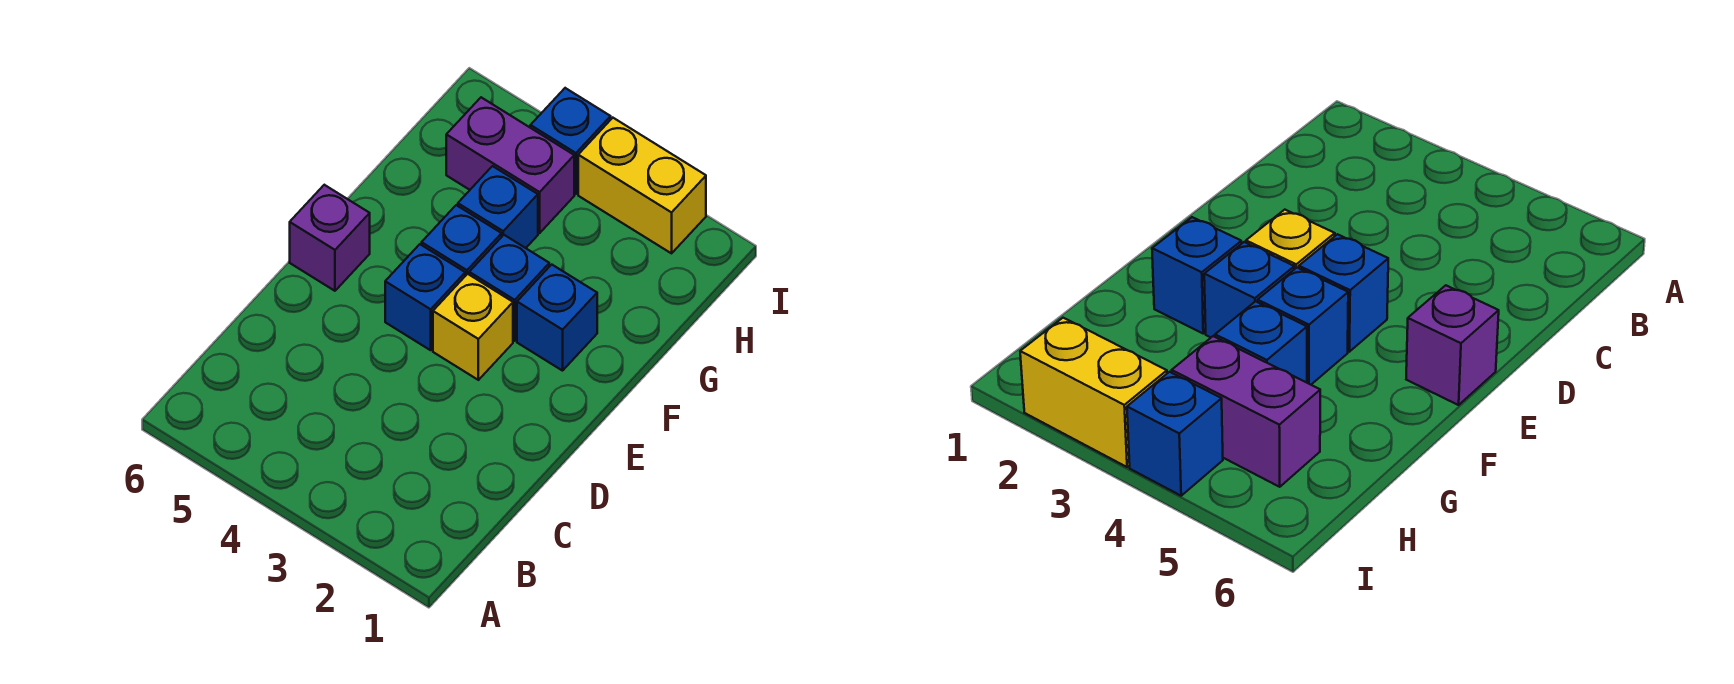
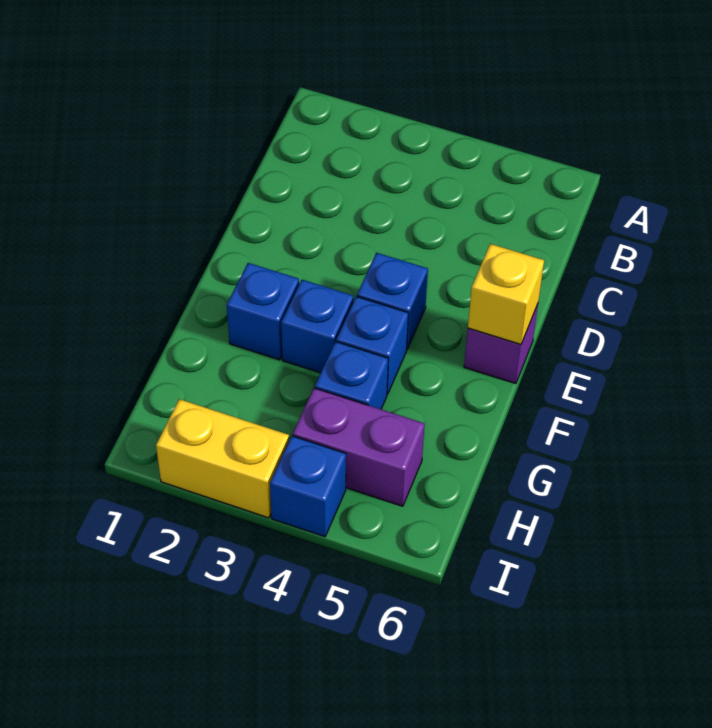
yellow brick E3 level 1 -> yellow brick E6 level 2

